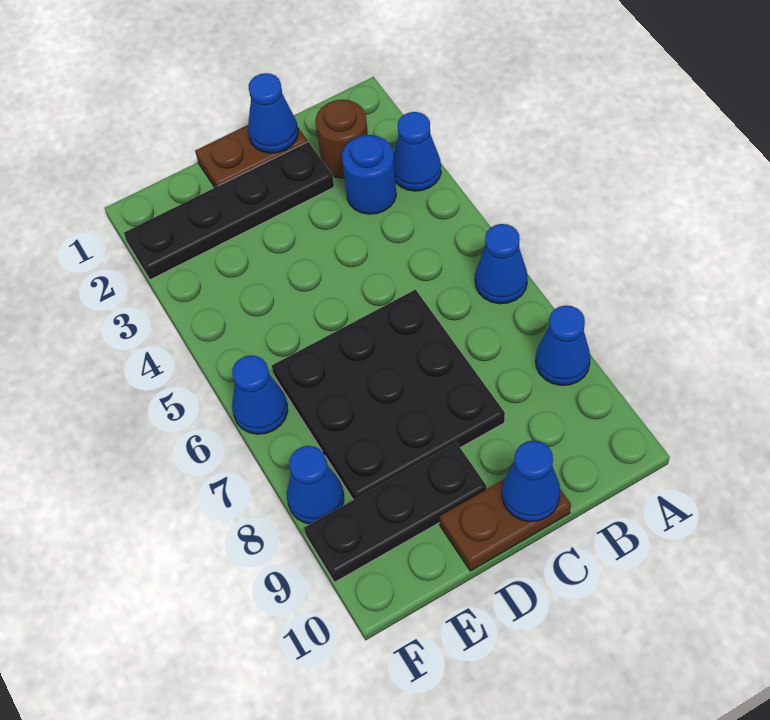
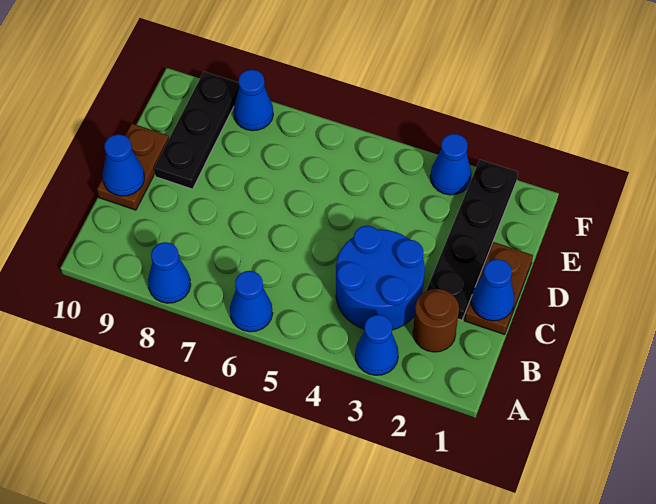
blue round brick B3 level 1 -> blue round brick B3:C4 level 1
black plate C6:E8 level 1 -> none
blue cone F6 level 1 -> blue cone F3 level 1

